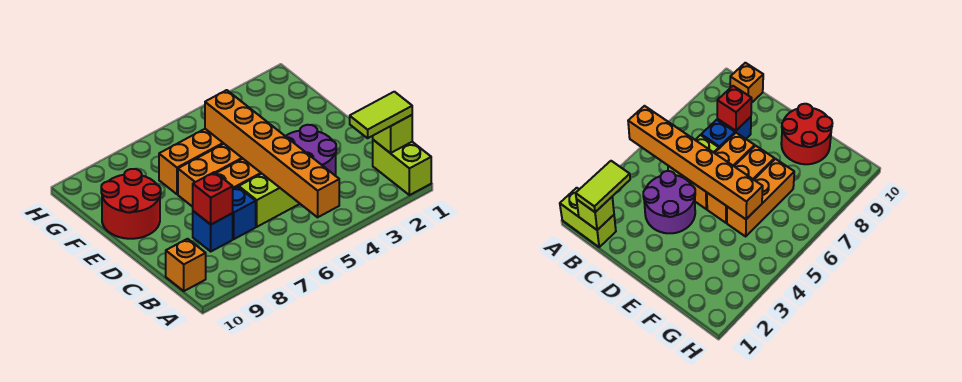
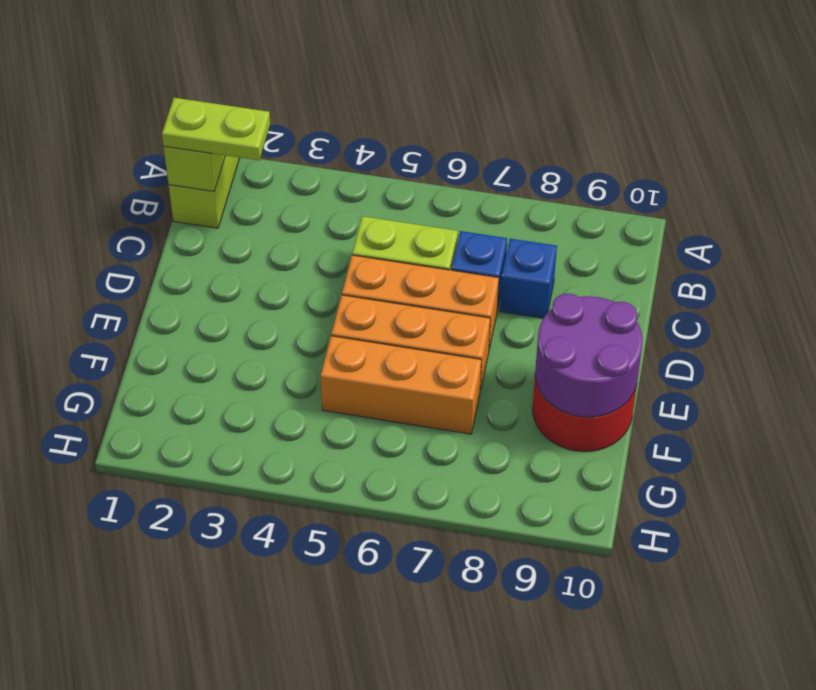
orange brick A5:F5 level 2 -> none
lime tile B1:B2 level 3 -> lime plate B1:B2 level 3
orange brick B10 level 1 -> none
purple round brick C3:D4 level 1 -> purple round brick E9:F10 level 2
red brick C8 level 2 -> none

